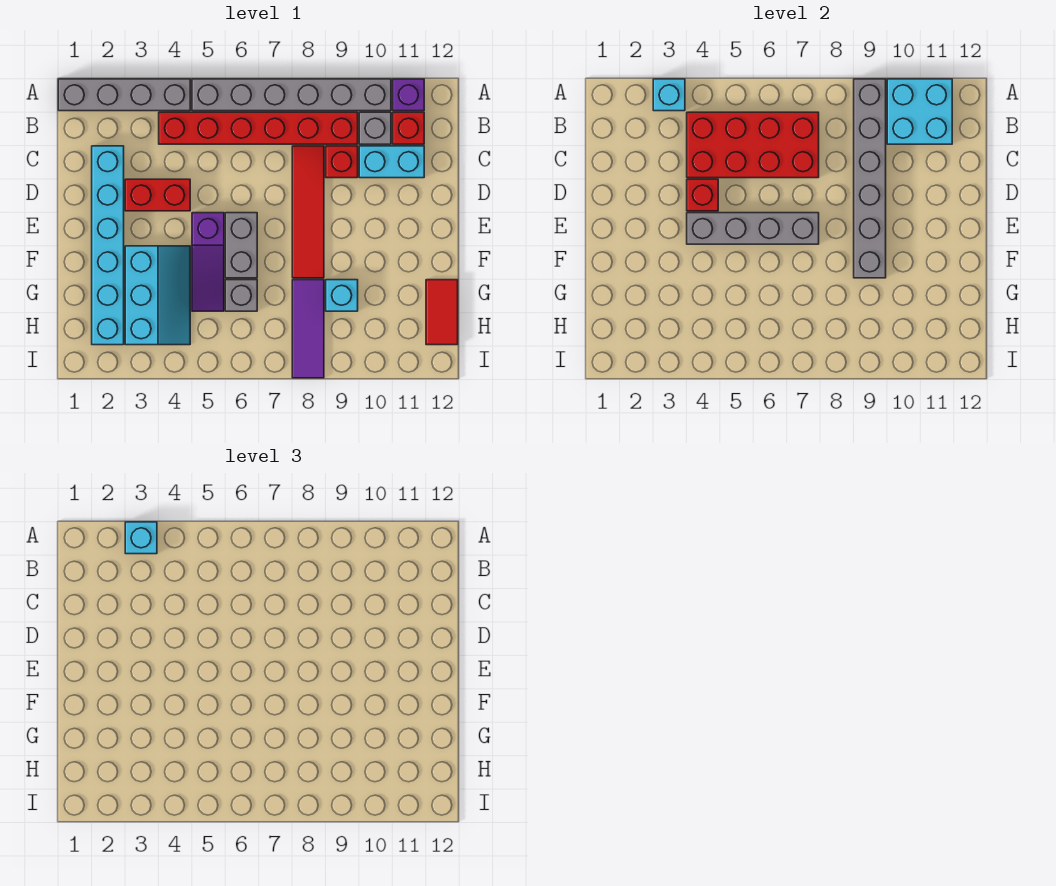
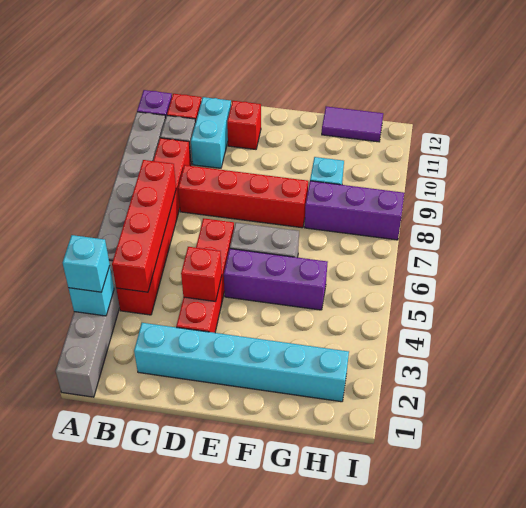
grey brick A9:F9 level 2 -> none
cyan brick A10:B11 level 2 -> none
red brick B4:C7 level 2 -> red brick B4:B7 level 2
red tile C8:F8 level 1 -> red brick C8:F8 level 1
red brick C9 level 1 -> red brick D11 level 1
red brick D3:D4 level 1 -> red brick D3:D6 level 1
grey brick E4:E7 level 2 -> none
purple slope E5:G5 level 1 top E -> purple brick E5:G5 level 1
cyan slope F3:H4 level 1 top 3 -> none
grey brick G6 level 1 -> none
purple tile G8:I8 level 1 -> purple brick G8:I8 level 1
red tile G12:H12 level 1 -> purple tile G12:H12 level 1

